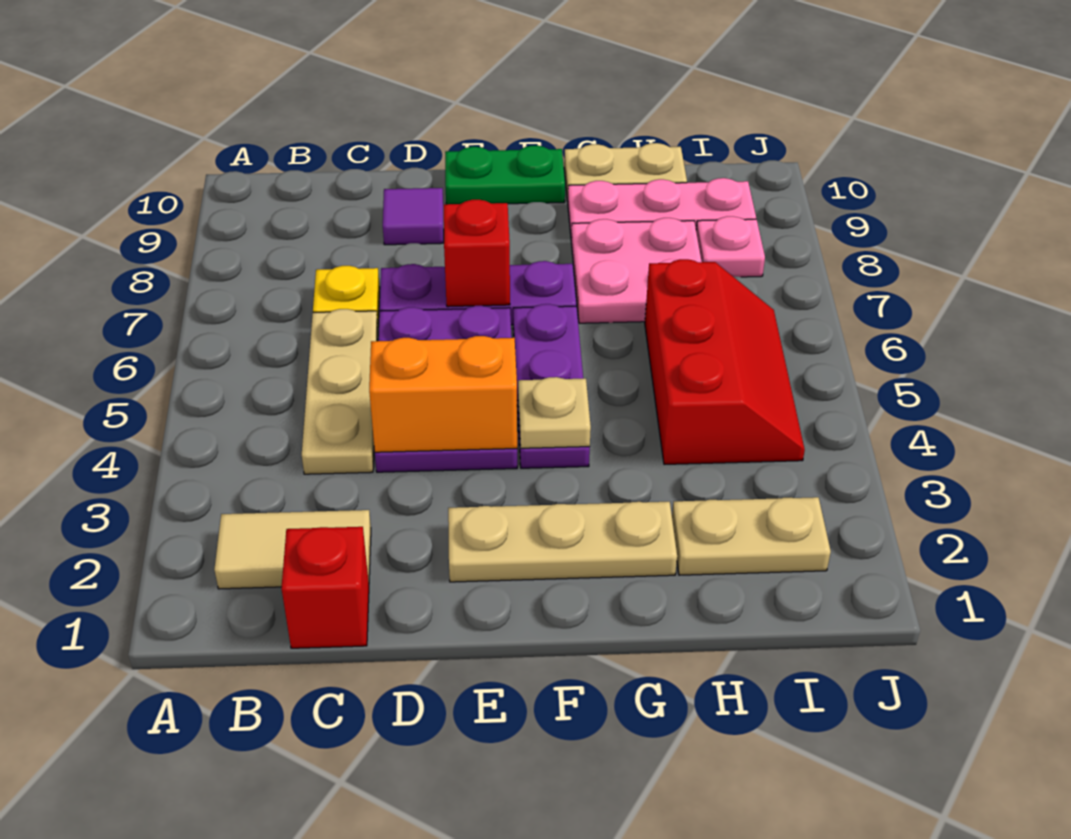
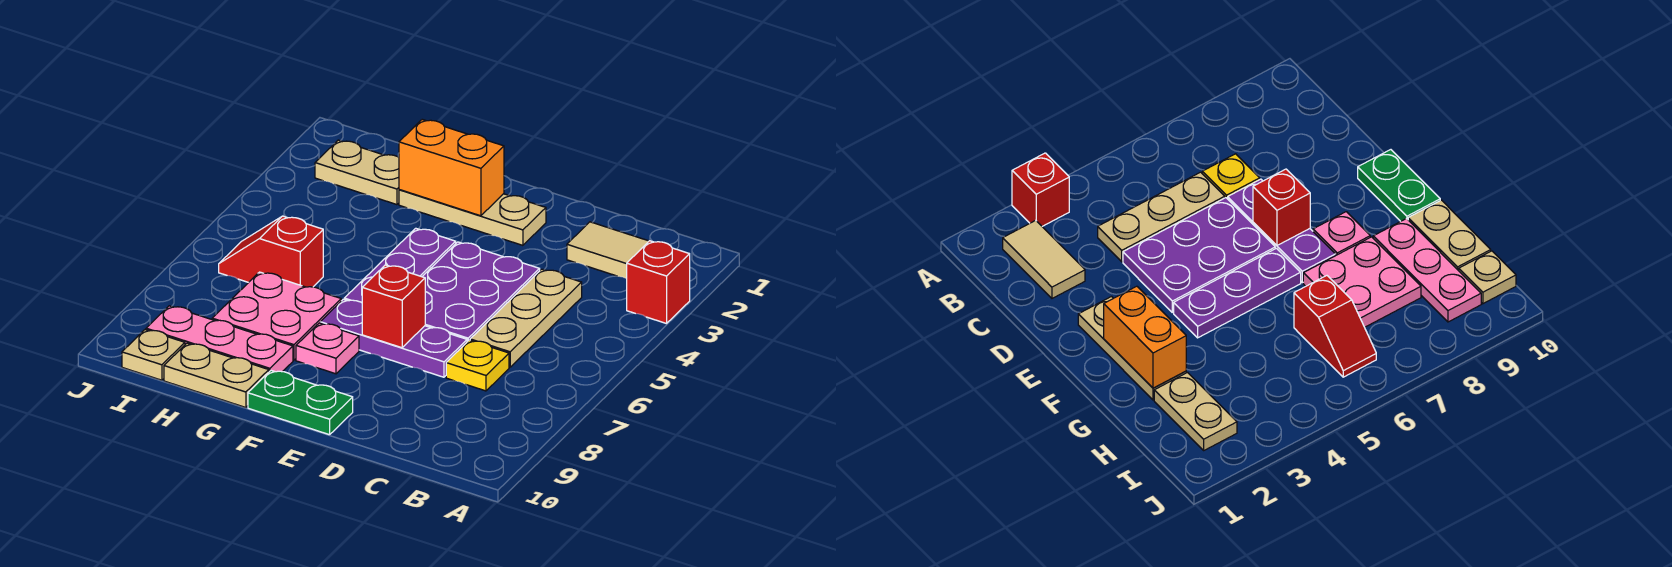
red brick C1 level 1 -> red brick A3 level 1
orange brick D4:E4 level 2 -> orange brick F2:G2 level 2
purple tile D9 level 1 -> none
tan plate F4 level 2 -> tan plate I10 level 1
red slope H4:I6 level 1 top H -> red slope H6:I6 level 1 top H
pink plate I8 level 1 -> pink plate F8 level 1

